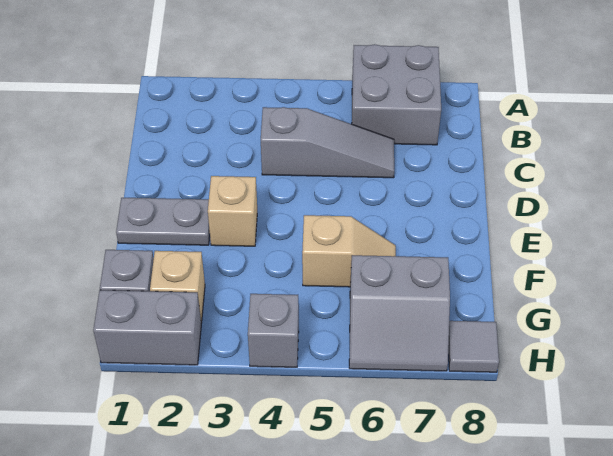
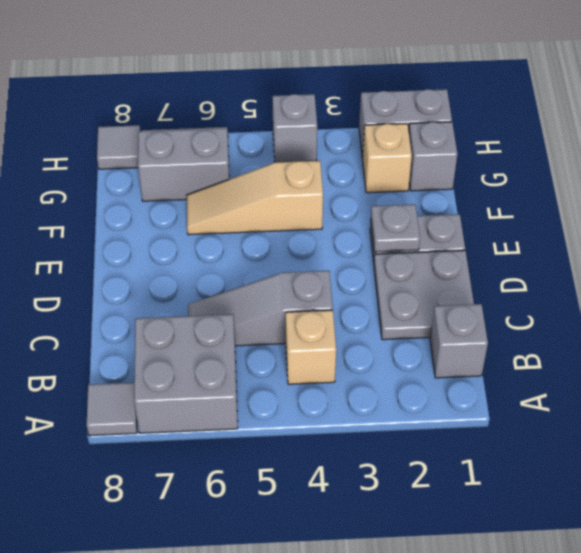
none -> grey tile A8 level 1
none -> grey brick B1 level 1
none -> grey plate C1:D2 level 1
none -> grey plate E2 level 2
tan brick E3 level 1 -> tan brick B4 level 1
tan slope F5:F6 level 1 top 5 -> tan slope F4:F6 level 1 top 4

